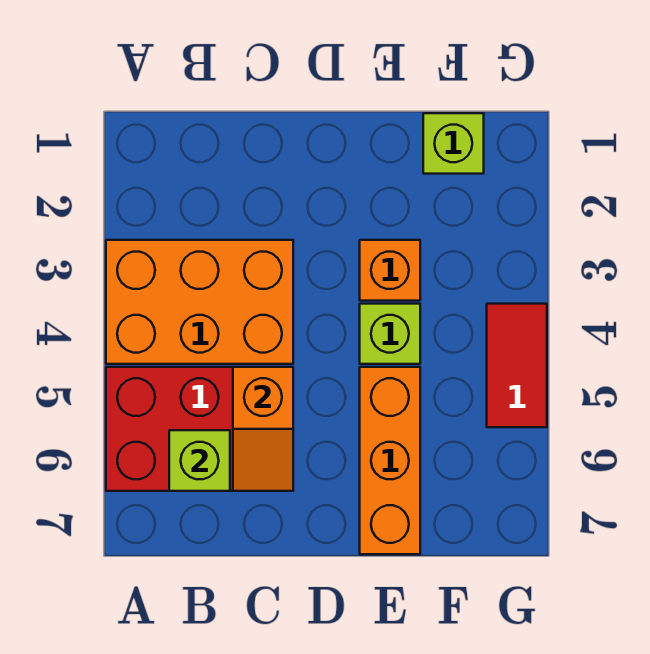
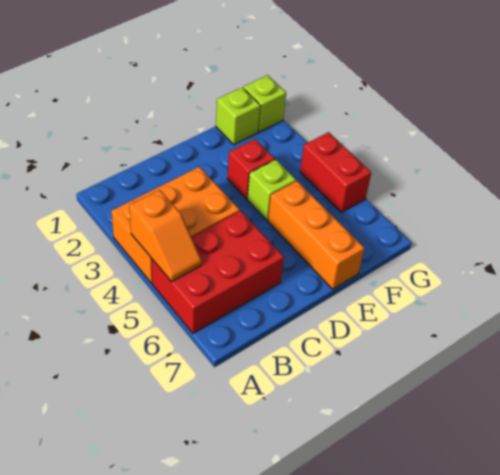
lime brick B6 level 2 -> lime brick G1 level 1
orange slope C5:C6 level 2 top 5 -> orange slope A4:A5 level 2 top 4
orange brick E3 level 1 -> red brick E3 level 1
red tile G4:G5 level 1 -> red brick G4:G5 level 1

